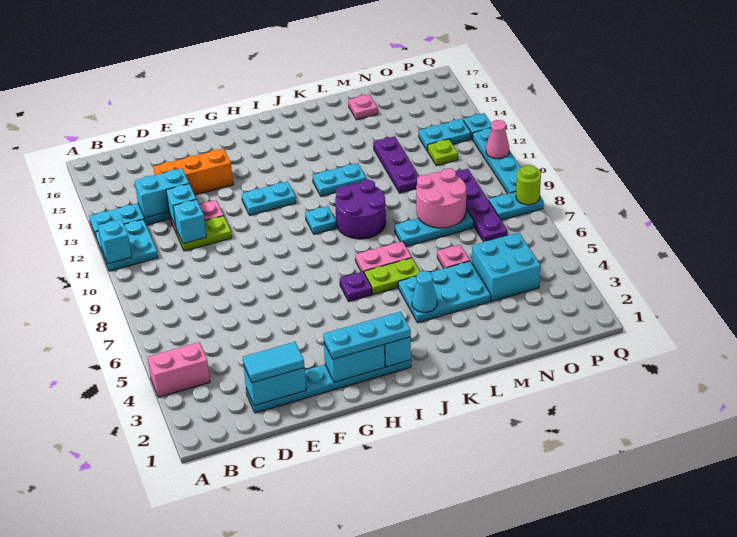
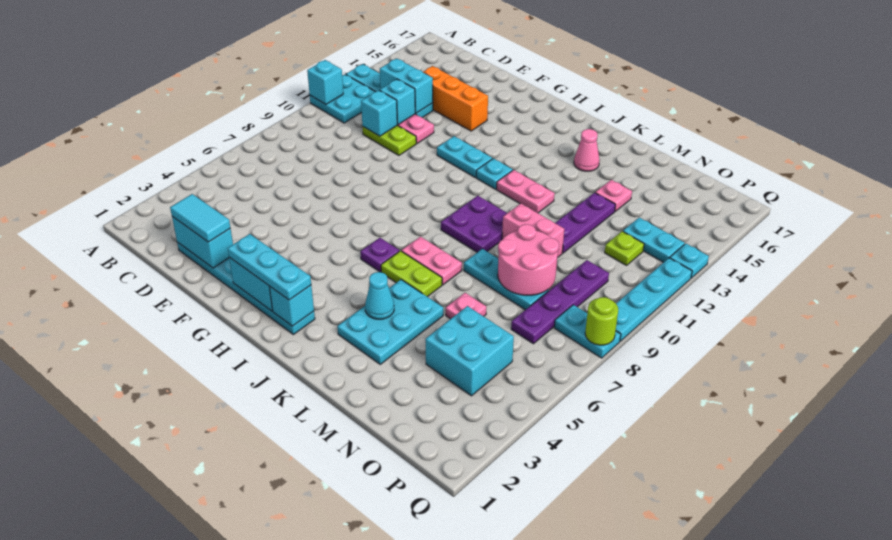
pink brick A4:B4 level 1 -> pink brick L10:M10 level 1
cyan plate I10 level 1 -> cyan plate I12 level 1
purple round brick J9:K10 level 1 -> purple plate J9:K10 level 1
cyan plate J12:K12 level 1 -> pink plate J12:K12 level 1
cyan plate K4:M5 level 1 -> cyan plate K3:L5 level 1
pink plate M16 level 1 -> pink plate M14 level 1
pink cone Q11 level 2 -> pink cone K15 level 1

